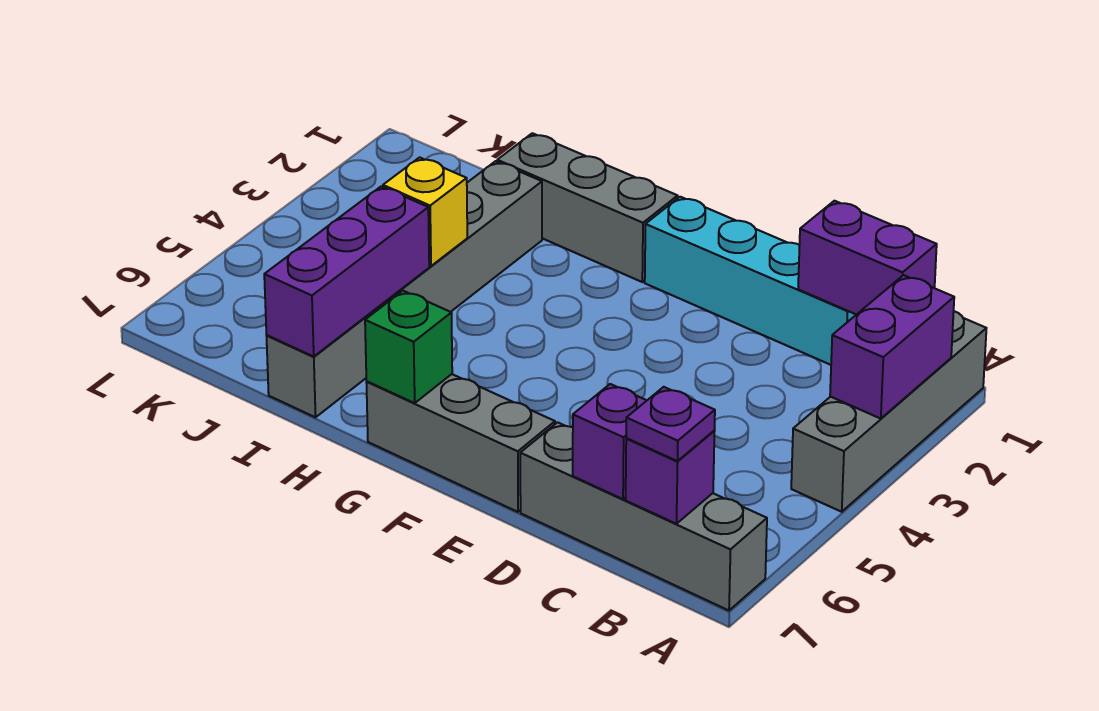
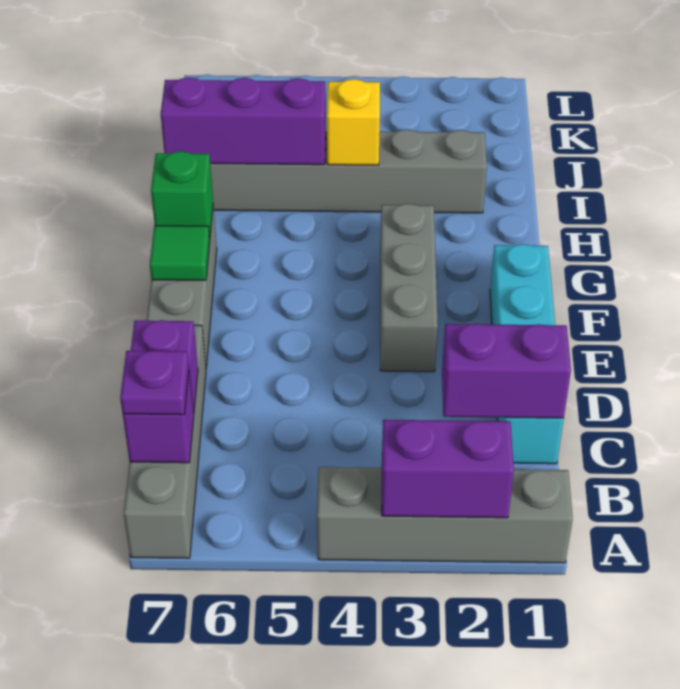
purple brick B1:C1 level 2 -> purple brick C1:C2 level 2
none -> green tile F7 level 2
grey brick G1:I1 level 1 -> grey brick E3:G3 level 1

